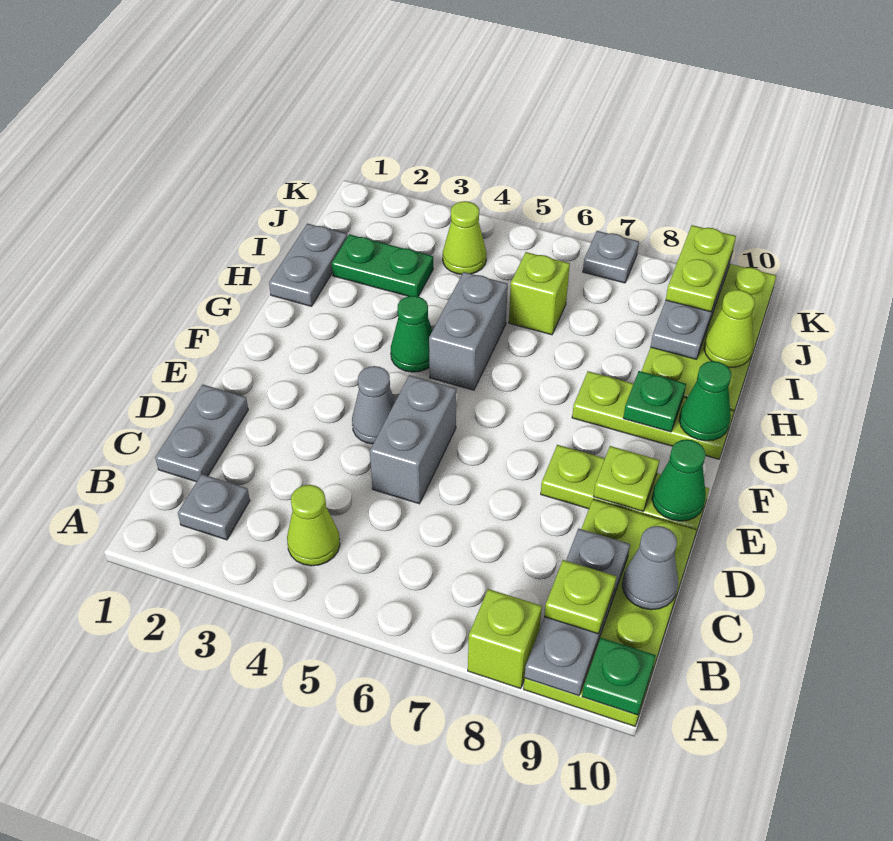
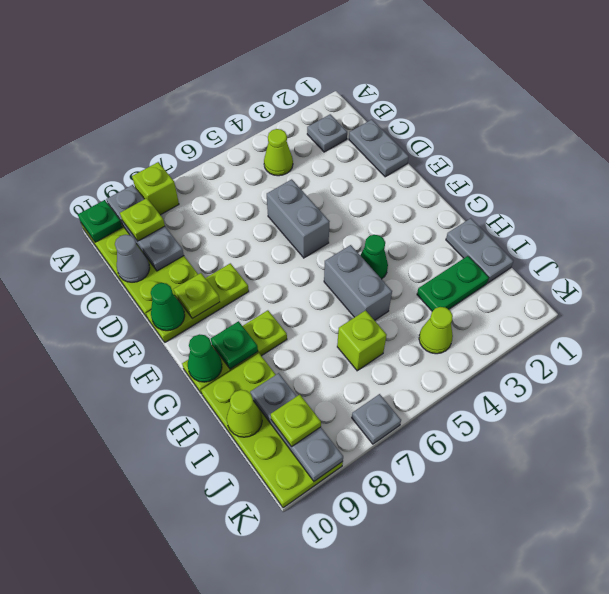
grey cone E4 level 1 -> none
lime plate J9:K9 level 3 -> lime plate J9 level 3

